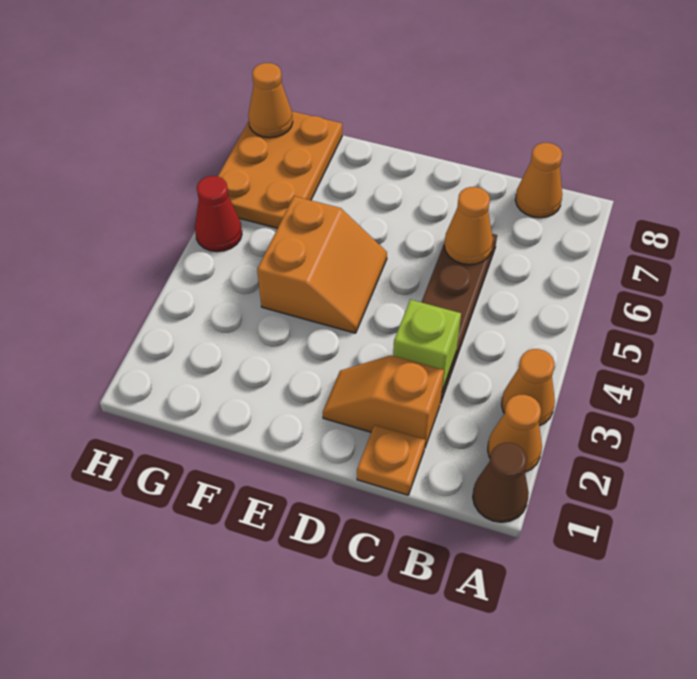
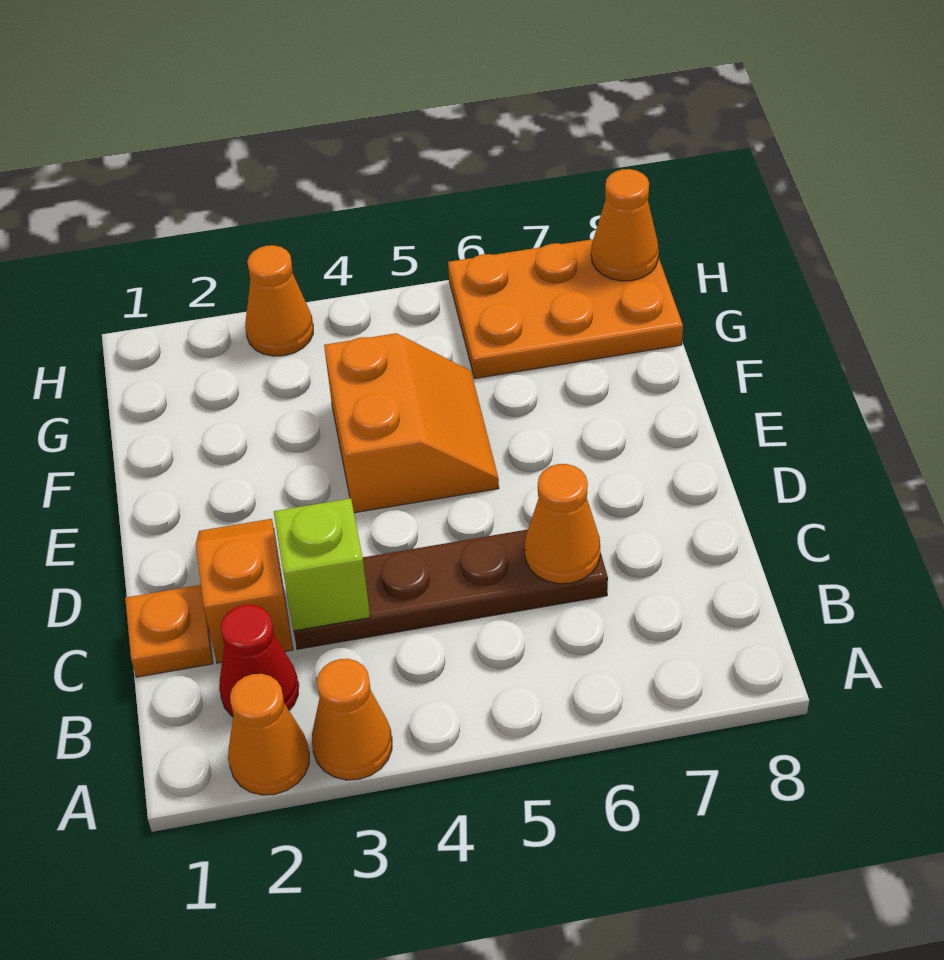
brown cone A1 level 1 -> none
orange cone B8 level 1 -> orange cone H3 level 1
orange slope E4:F5 level 1 top F -> orange slope E4:F5 level 1 top 4
red cone H5 level 1 -> red cone B2 level 1

